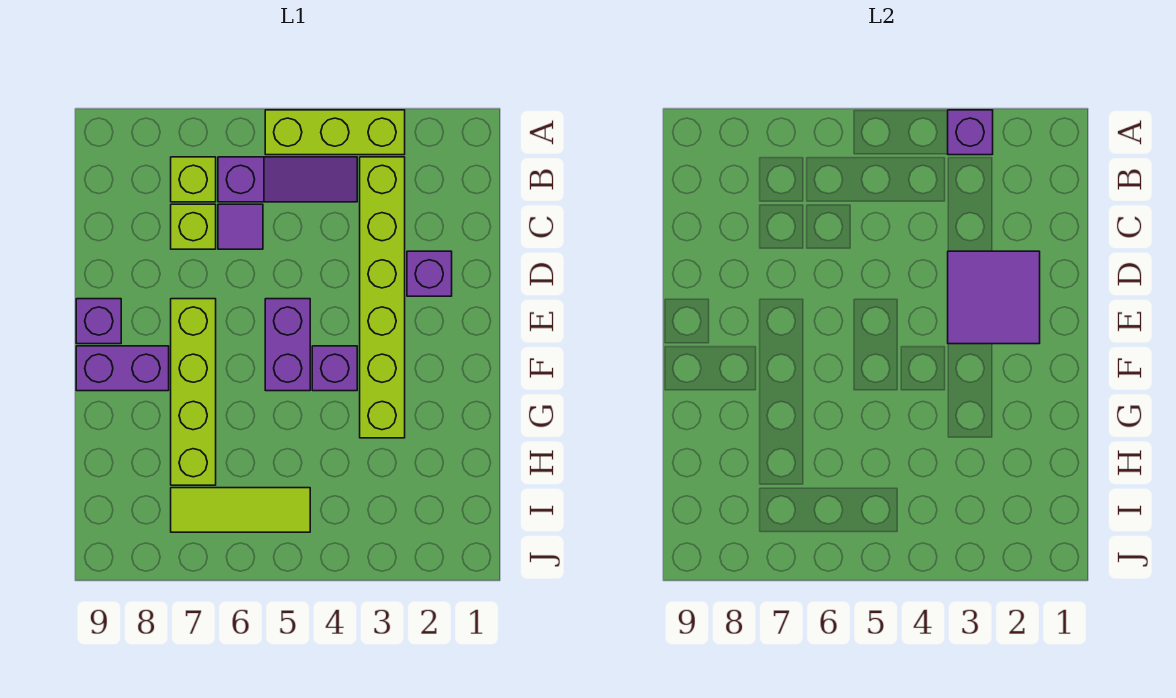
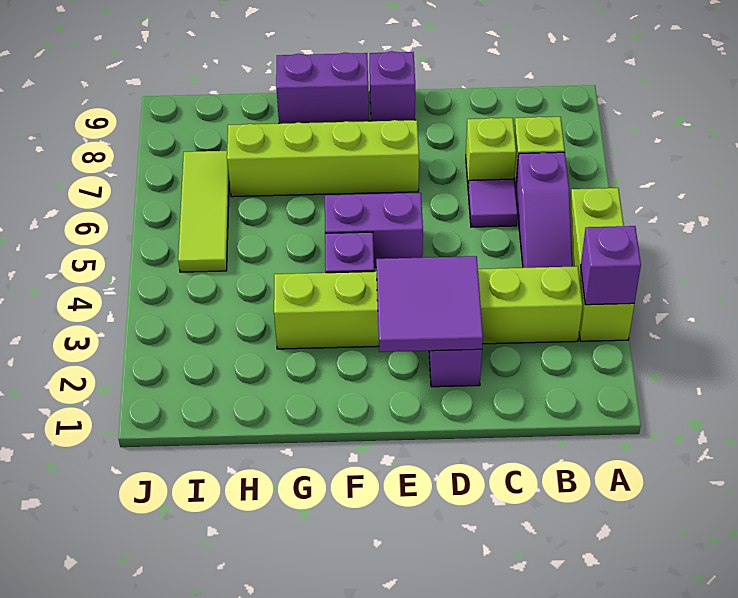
purple brick F8:F9 level 1 -> purple brick F9:G9 level 1

